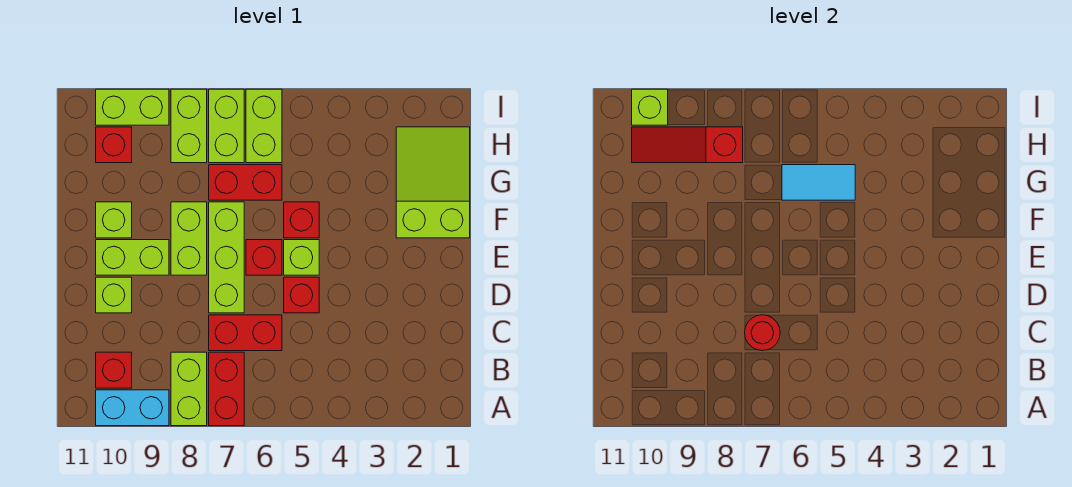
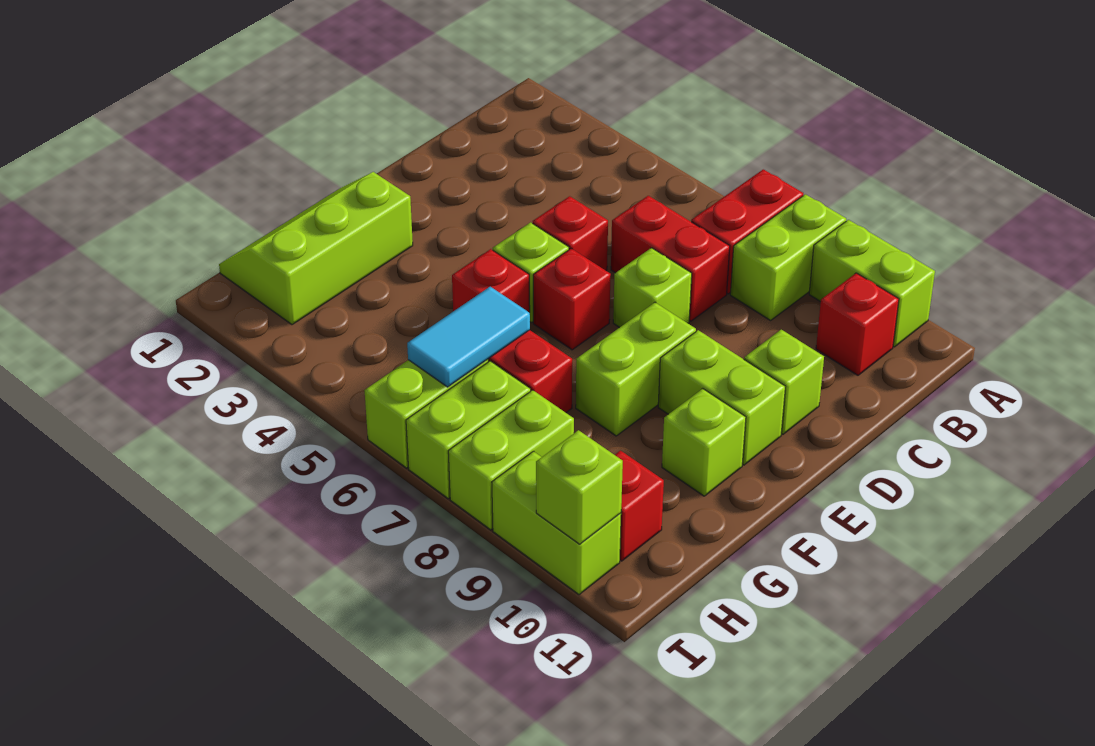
cyan brick A9:A10 level 1 -> lime brick A9:A10 level 1
red round brick C7 level 2 -> none
lime brick D7:F7 level 1 -> lime brick D7 level 1
lime slope F1:H2 level 1 top F -> lime slope F1:H2 level 1 top 2
cyan tile G5:G6 level 2 -> cyan tile G6:H6 level 2
red slope H8:H10 level 2 top 8 -> none

